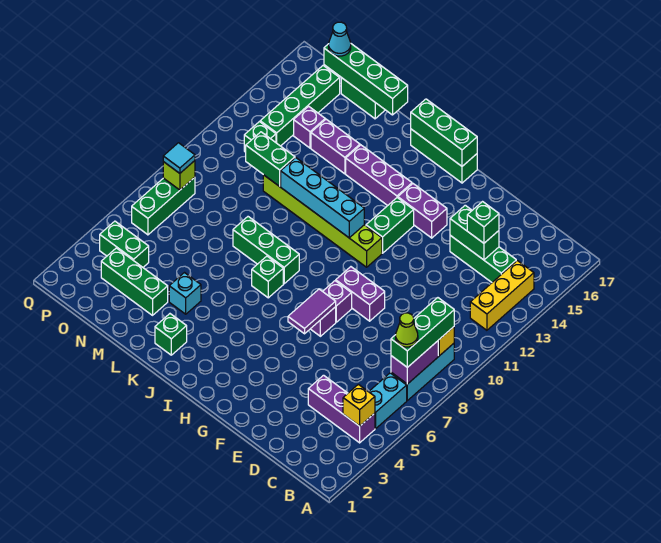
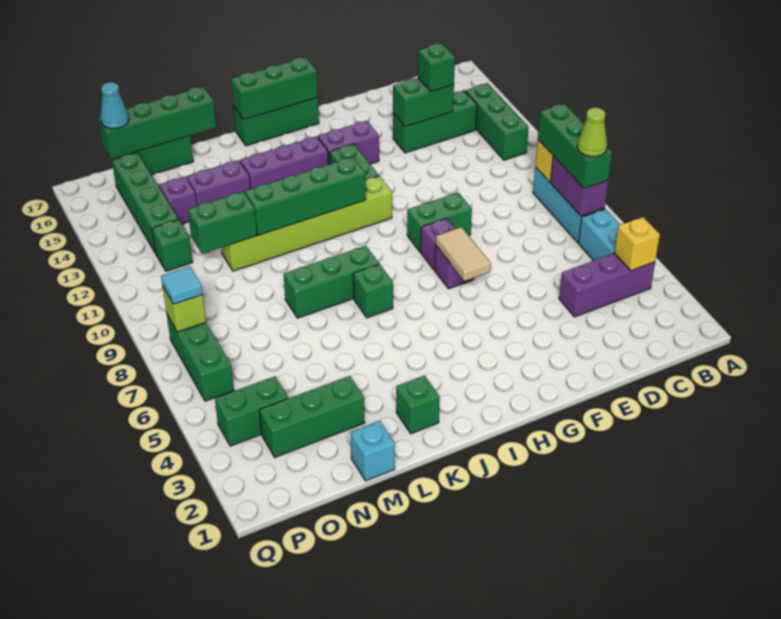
yellow brick B12:B14 level 1 -> green brick B12:B14 level 1
purple brick F9:G9 level 1 -> green brick F9:G9 level 1
purple tile G6:G7 level 2 -> tan tile G6:G7 level 2
cyan brick I11:L11 level 2 -> green brick I11:L11 level 2
cyan brick L4 level 1 -> cyan brick M1 level 1

